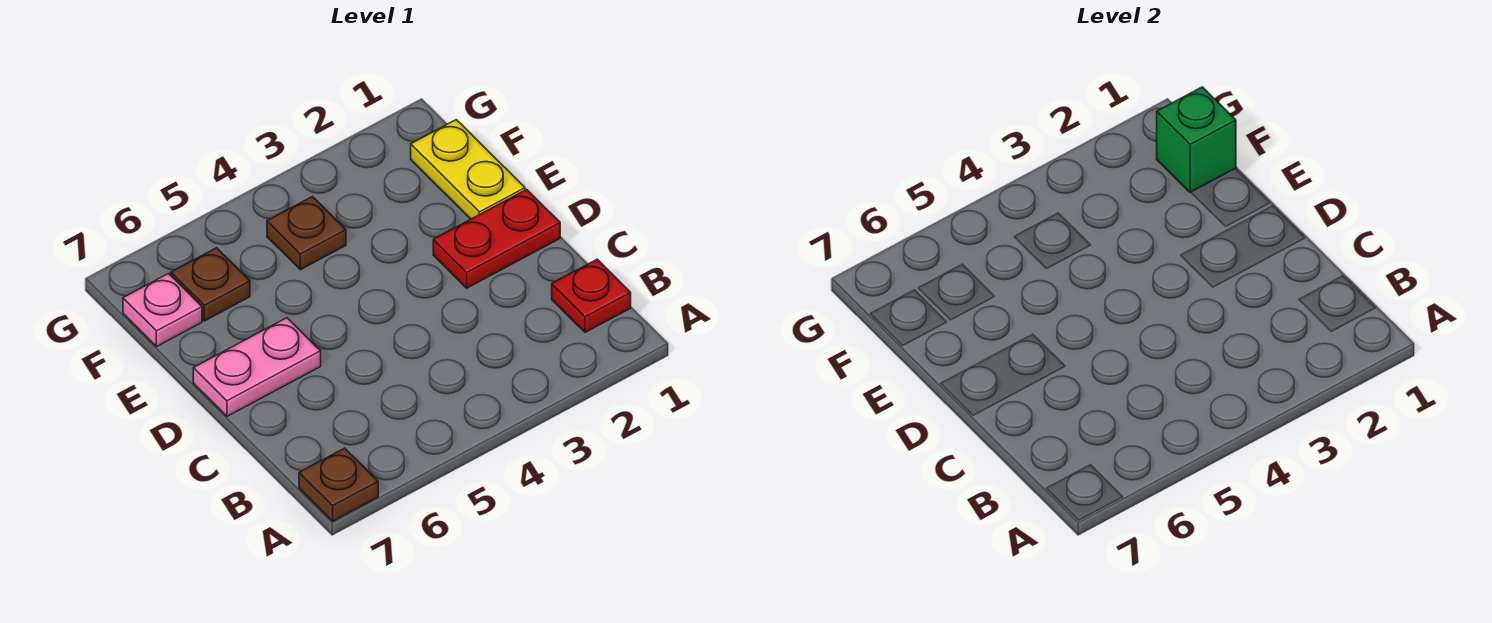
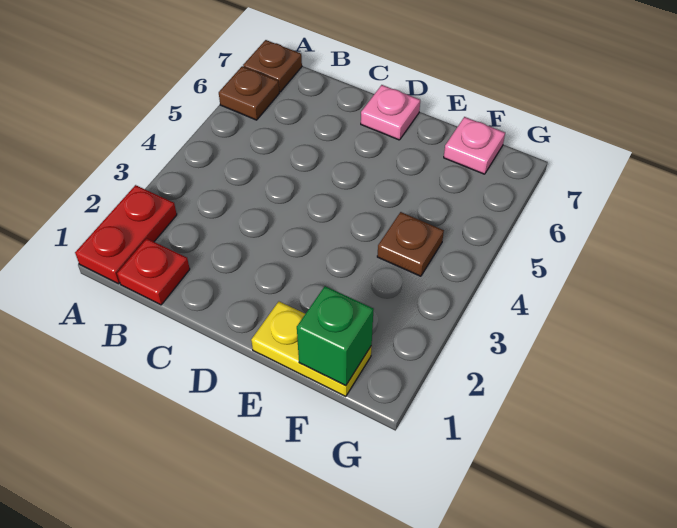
red plate D1:D2 level 1 -> red plate A1:A2 level 1
pink plate D6:D7 level 1 -> pink plate D7 level 1
brown plate F6 level 1 -> brown plate A6 level 1

